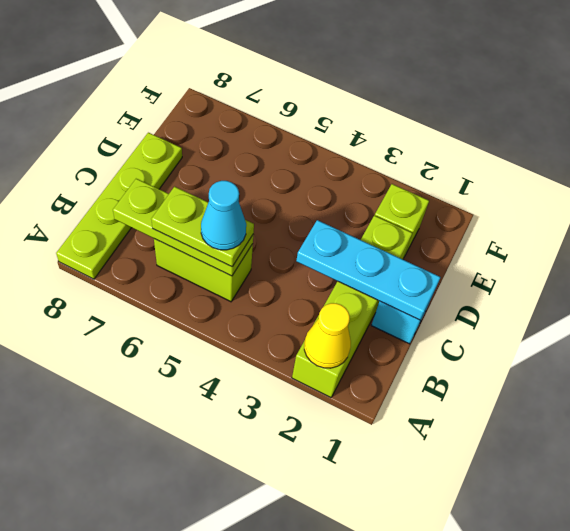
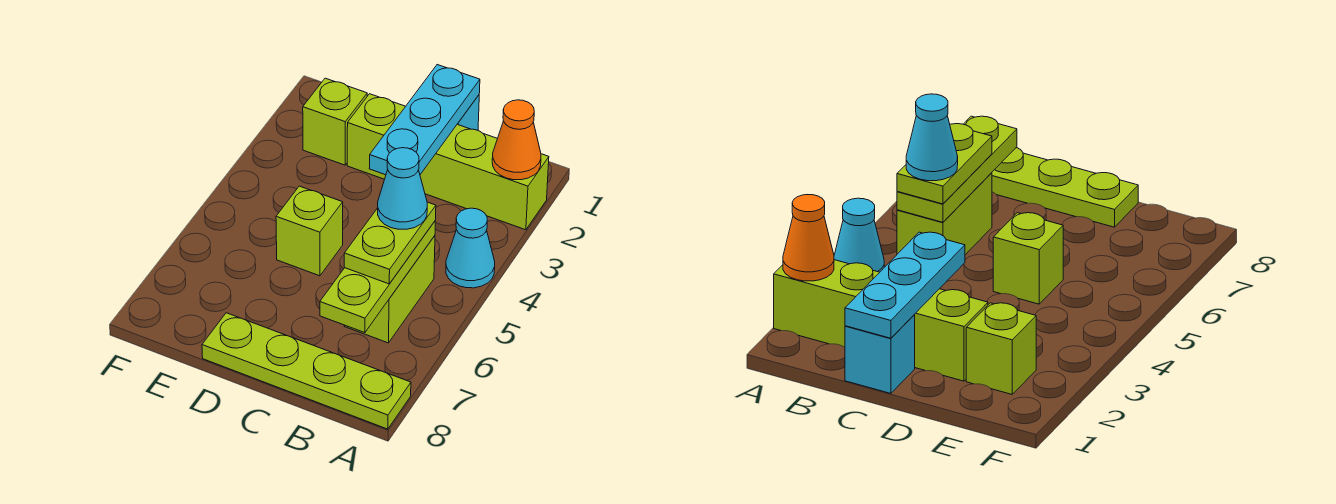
yellow cone A2 level 2 -> orange cone A2 level 2
none -> cyan cone A4 level 1
none -> lime brick D5 level 1

